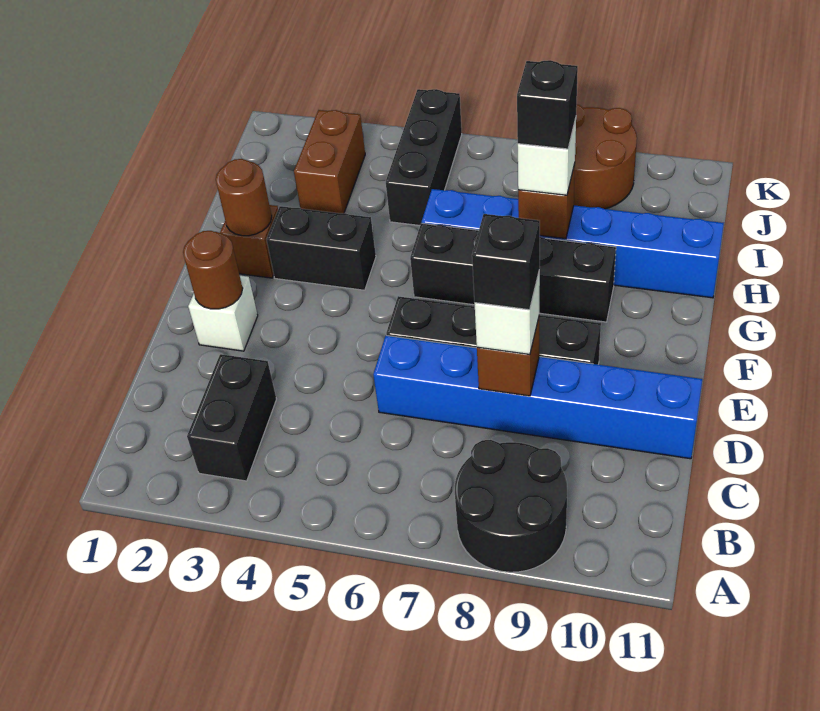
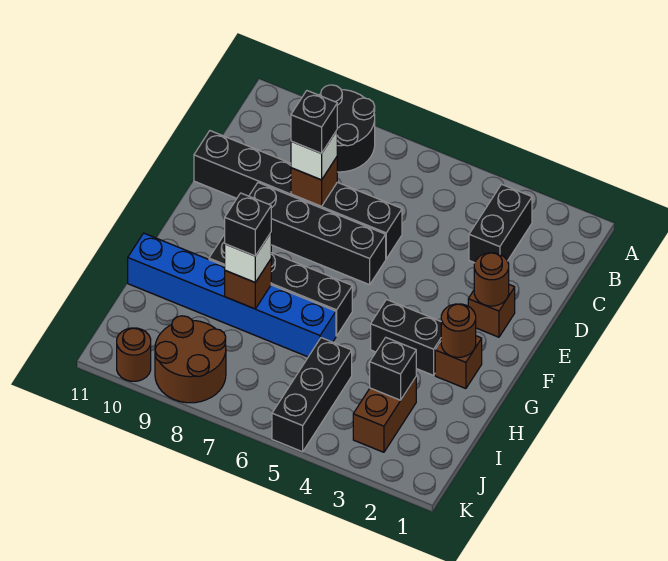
blue brick D6:D11 level 1 -> black brick D6:D11 level 1
white brick E2 level 1 -> brown brick E2 level 1
none -> black brick I3 level 2
none -> brown round brick K10 level 1

